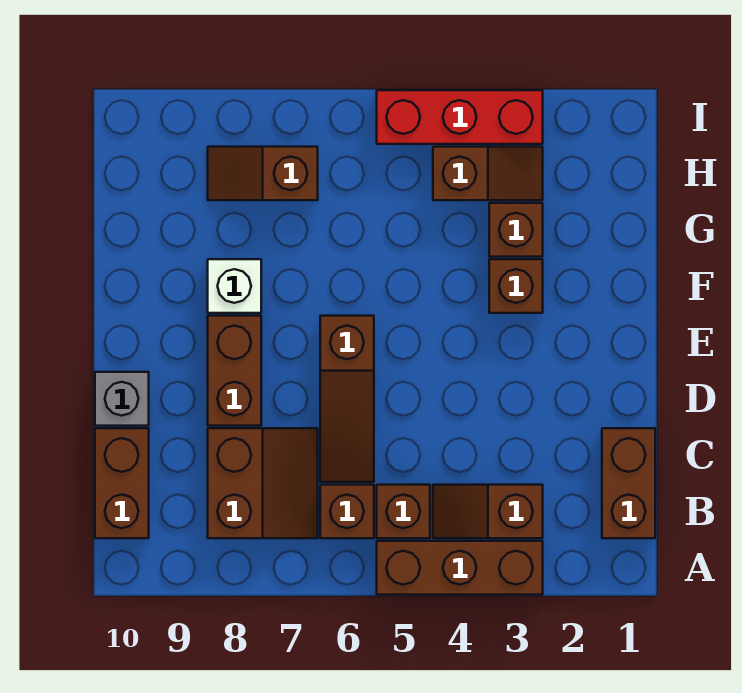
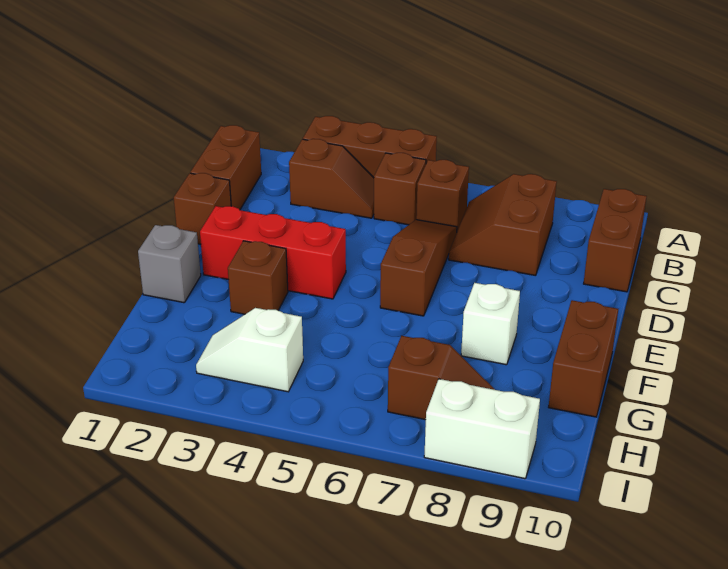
brown brick D8:E8 level 1 -> brown brick F10:G10 level 1
grey brick D10 level 1 -> grey brick F1 level 1
brown brick G3 level 1 -> brown brick D1 level 1
brown slope H3:H4 level 1 top 4 -> white slope H3:H4 level 1 top 4
red brick I3:I5 level 1 -> red brick E2:E4 level 1
none -> white brick I8:I9 level 1

